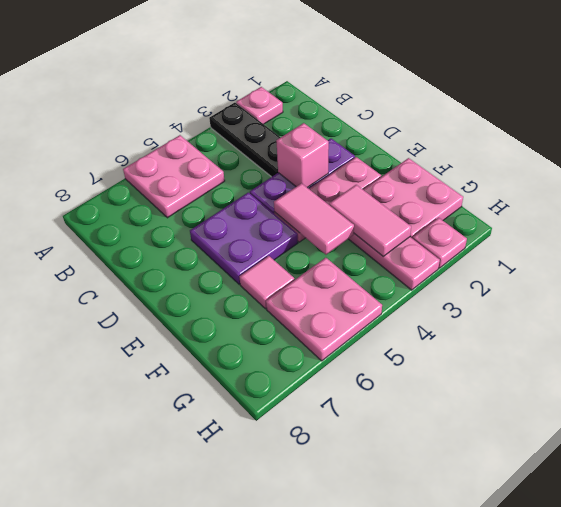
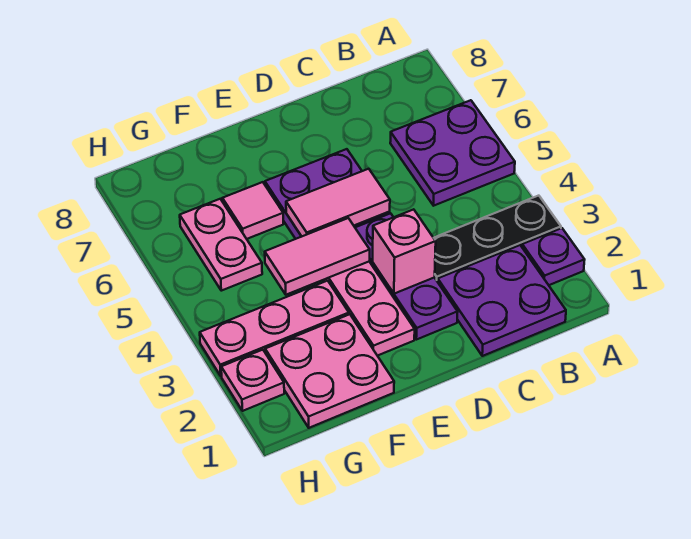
pink plate A2 level 1 -> purple plate A2 level 1
pink plate A5:B6 level 1 -> purple plate A5:B6 level 1
none -> purple plate B1:C2 level 1
pink tile F3:G3 level 2 -> pink tile D5:E5 level 2
pink plate G5:H6 level 1 -> pink plate G5:G6 level 1

